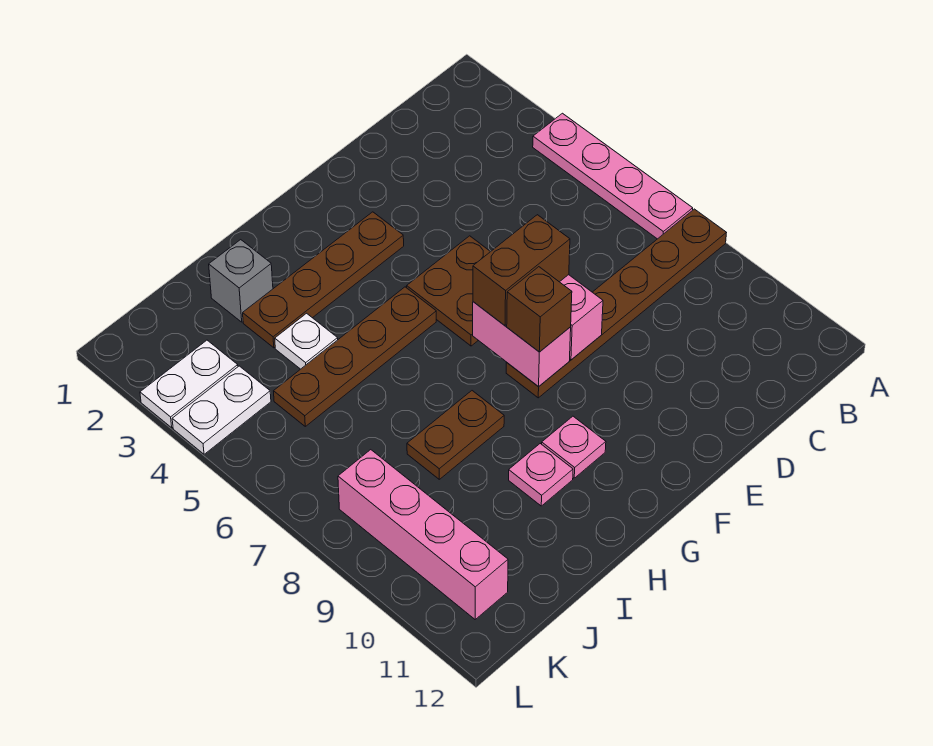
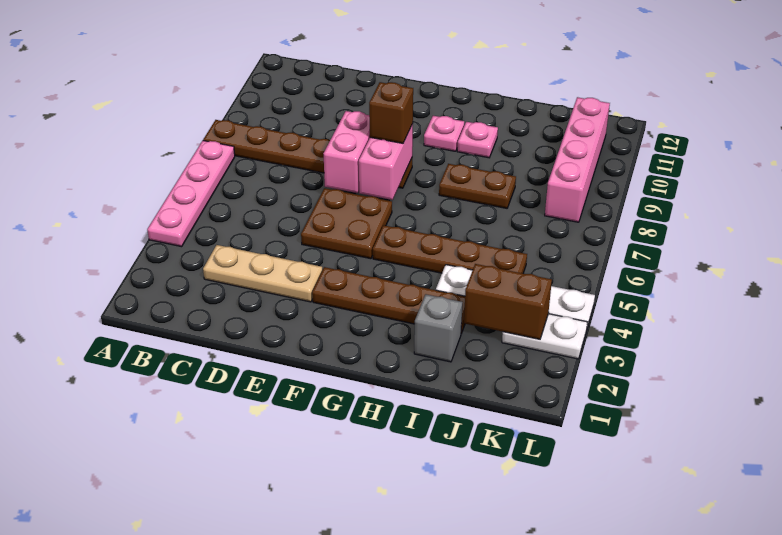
none -> tan plate C3:E3 level 1
brown brick E7:F7 level 3 -> brown brick J3:K3 level 2

